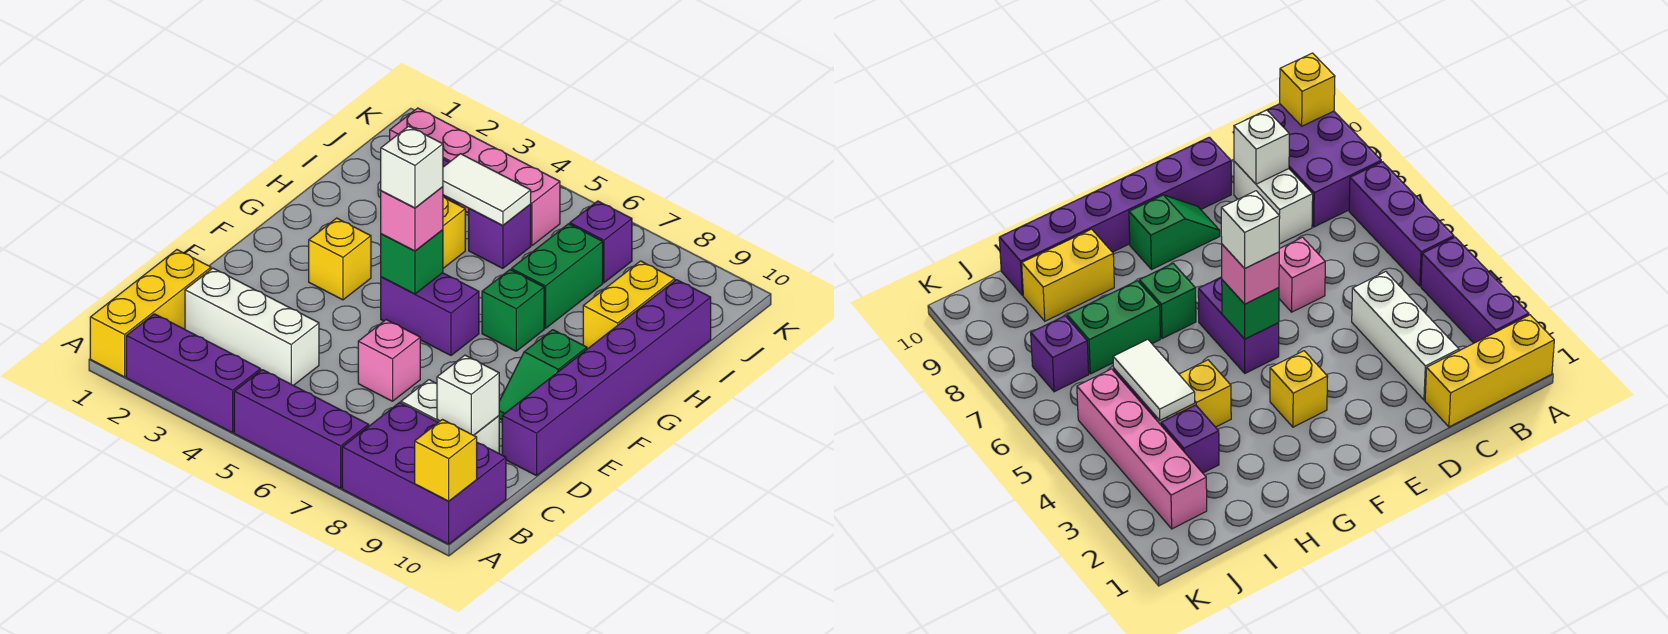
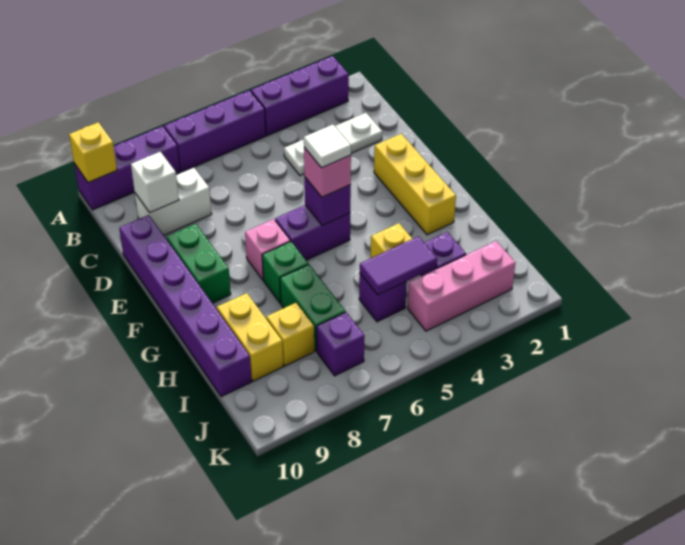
yellow brick A1:C1 level 1 -> yellow brick E2:G2 level 1
purple brick A8:B10 level 1 -> purple brick A8:A10 level 1
white brick C2:C4 level 1 -> white plate C2:C4 level 1
pink brick D6 level 1 -> pink brick F7 level 1
green slope E9:F9 level 1 top F -> green brick E9:F9 level 1
yellow brick F3 level 1 -> yellow brick I8 level 1
green brick F5 level 2 -> purple brick F5 level 2
white brick F5 level 4 -> white tile F5 level 4
white tile I4:I5 level 2 -> purple tile I4:I5 level 2
pink brick J2:J5 level 1 -> pink brick J2:J4 level 1

